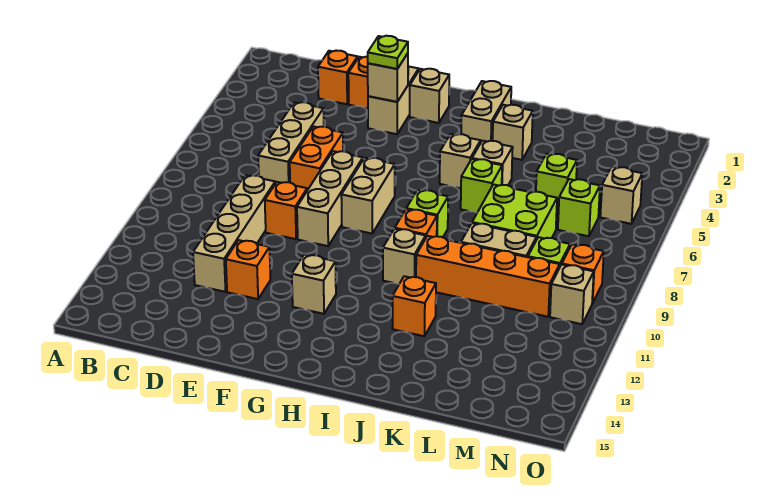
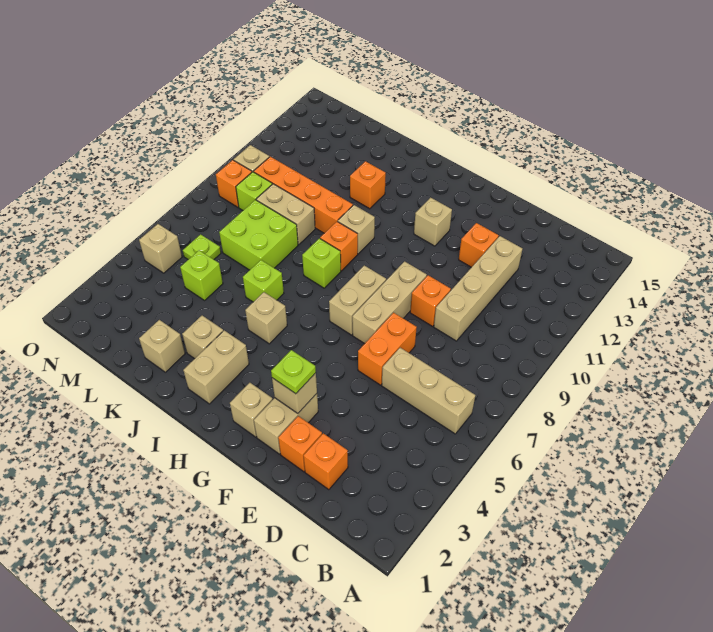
tan brick D5:D7 level 1 -> tan brick B6:D6 level 1
tan brick J5 level 1 -> tan brick K2 level 1
lime brick M6 level 1 -> lime plate M6 level 1

